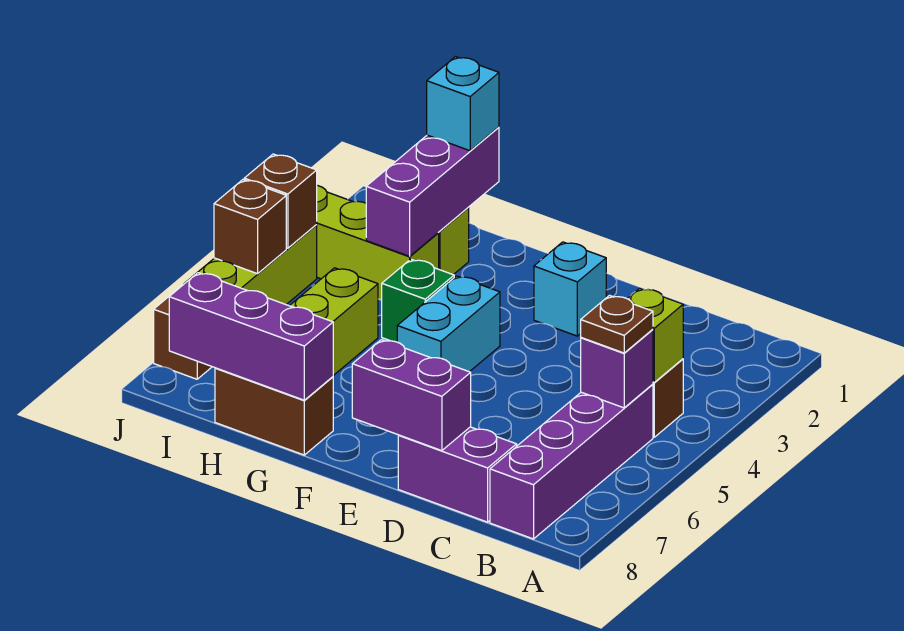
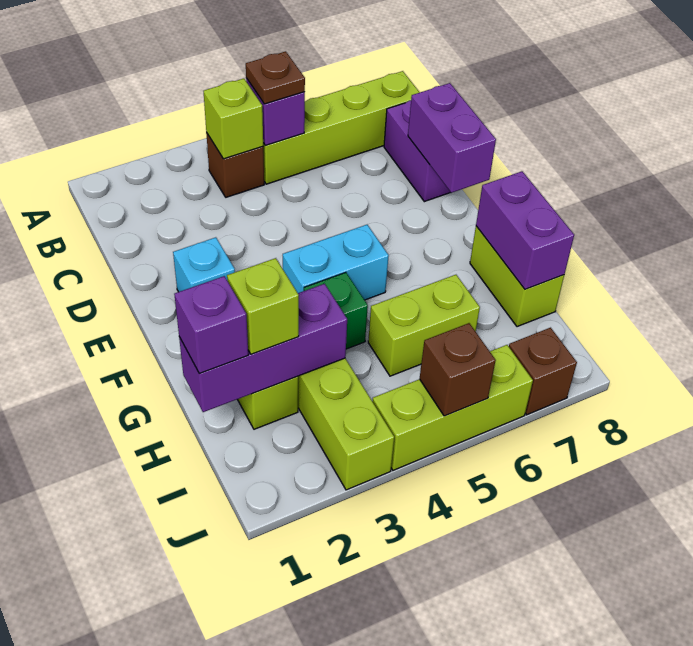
purple brick B5:B8 level 1 -> lime brick B5:B8 level 1
brown brick G8:H8 level 1 -> lime brick G8:H8 level 1
purple brick G8:I8 level 2 -> purple brick G8:H8 level 2
cyan brick H1 level 3 -> purple brick H1 level 3
none -> lime brick H2 level 3
brown brick J4 level 2 -> none

